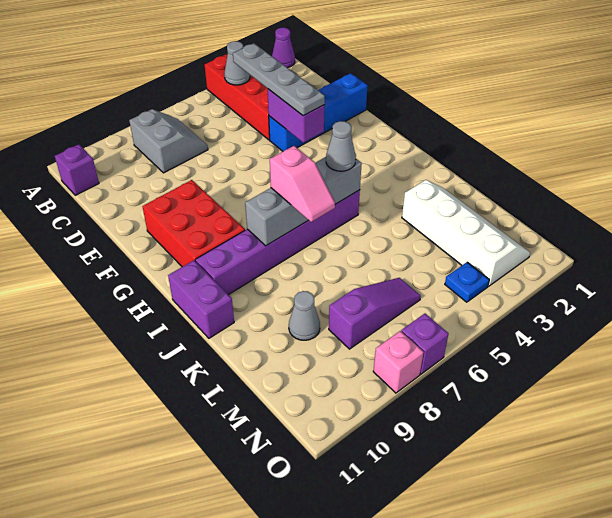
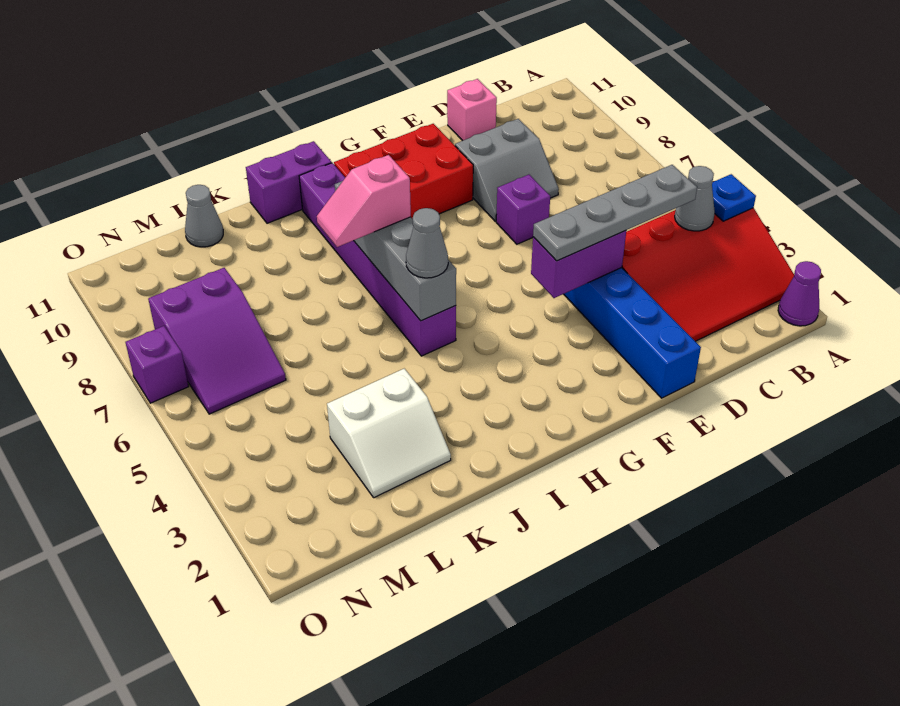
grey slope B7:C8 level 1 top 8 -> grey slope D8:E9 level 1 top 9
purple brick B11 level 1 -> purple brick E7 level 1
white slope K2:N3 level 1 top 3 -> white slope K2:L3 level 1 top 3
grey cone L9 level 1 -> grey cone L11 level 1
purple slope M6:M8 level 1 top 8 -> purple slope M6:N8 level 1 top 8
blue plate N4 level 1 -> blue plate A4 level 2
pink brick O8 level 1 -> pink brick D11 level 1

